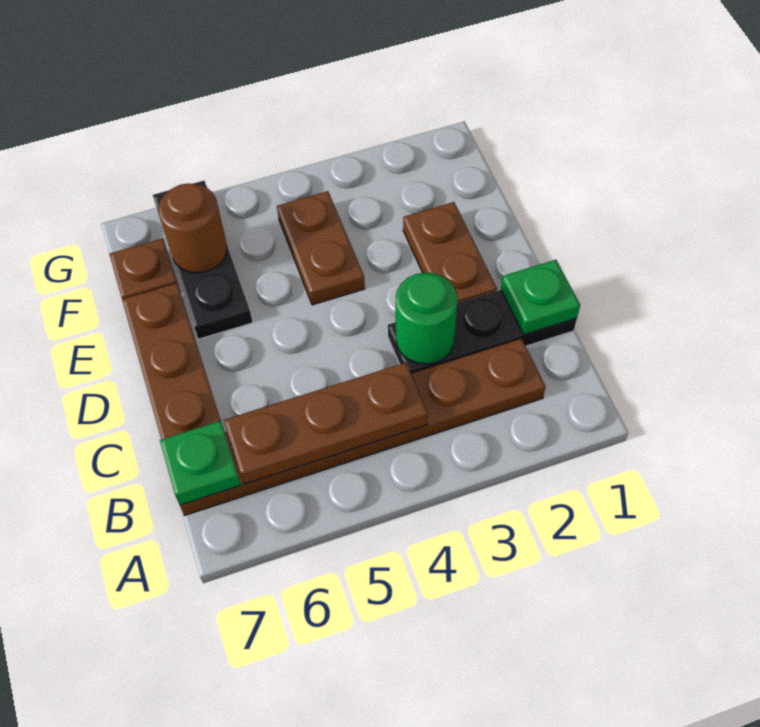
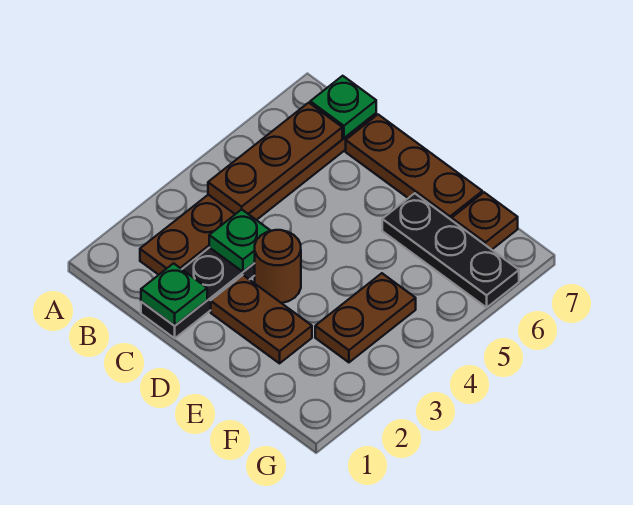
green round brick C3 level 2 -> green plate C3 level 2
brown plate E4:F4 level 1 -> brown plate F3:F4 level 1
brown round brick F6 level 2 -> brown round brick D3 level 1

